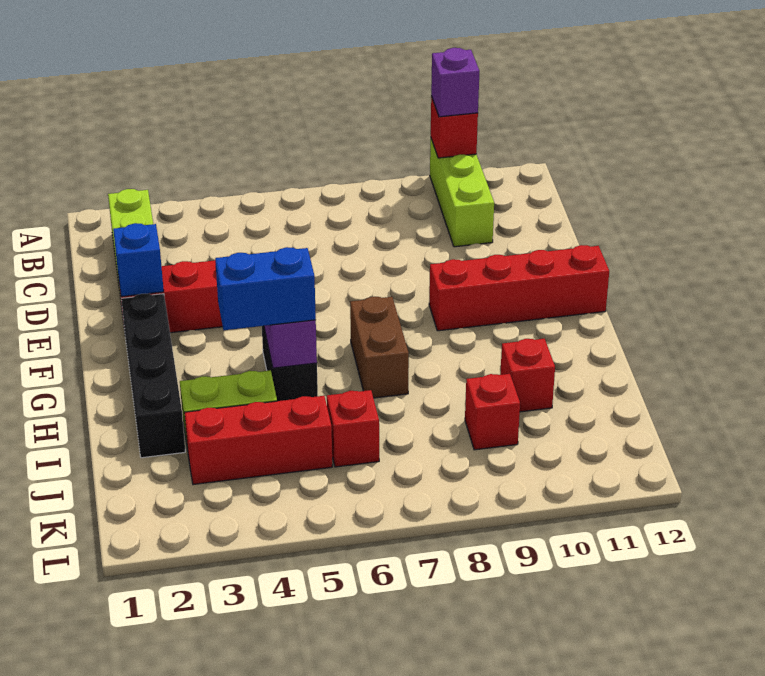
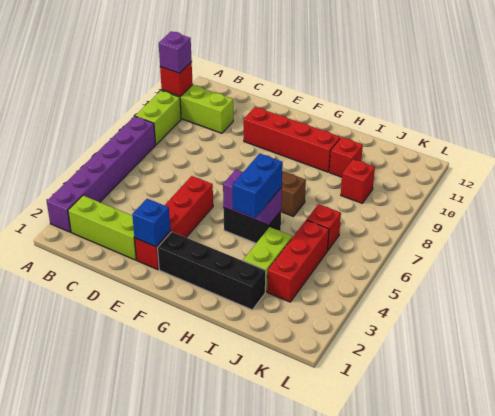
none -> purple brick A2:A7 level 1
none -> lime brick A8:A9 level 1
red brick F9:F12 level 1 -> red brick E10:H10 level 1

